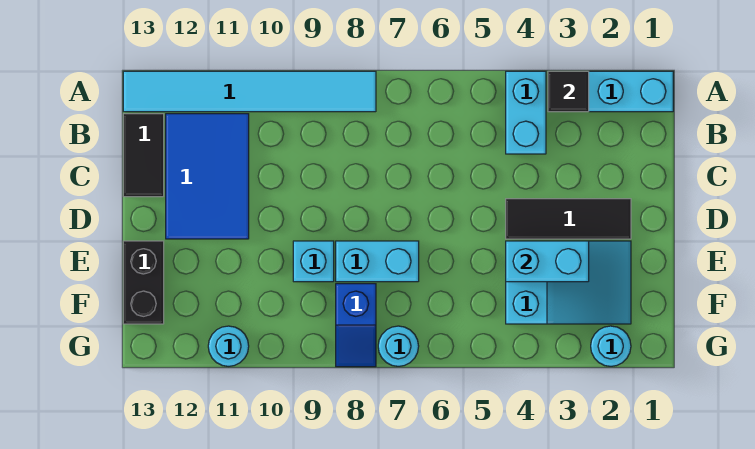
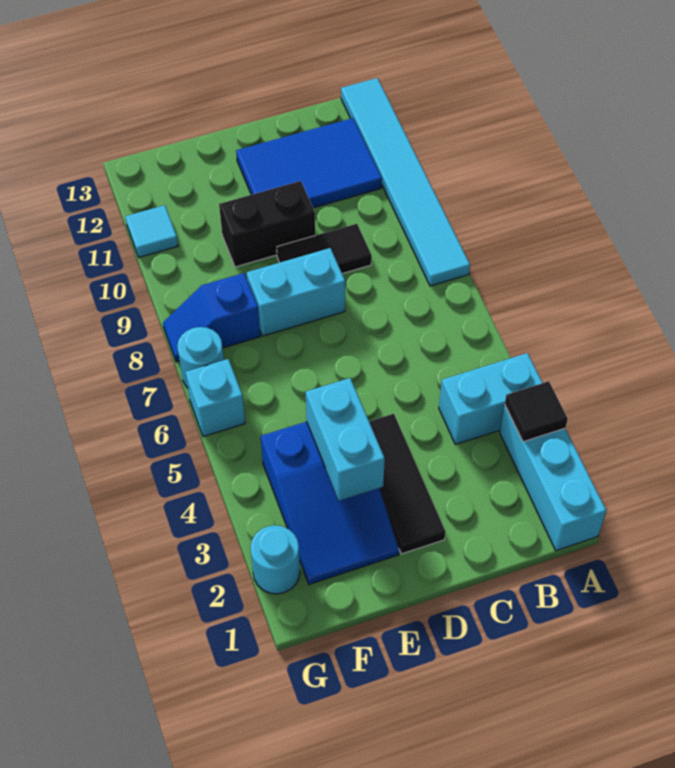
black tile B13:C13 level 1 -> black tile C9:D9 level 1
cyan slope E2:F4 level 1 top 4 -> blue slope E2:F4 level 1 top 4
cyan brick E7:E8 level 1 -> cyan brick D8:E8 level 1
cyan brick E9 level 1 -> cyan brick G6 level 1
black brick E13:F13 level 1 -> black brick D10:E10 level 1
cyan round brick G11 level 1 -> cyan tile G11 level 1

